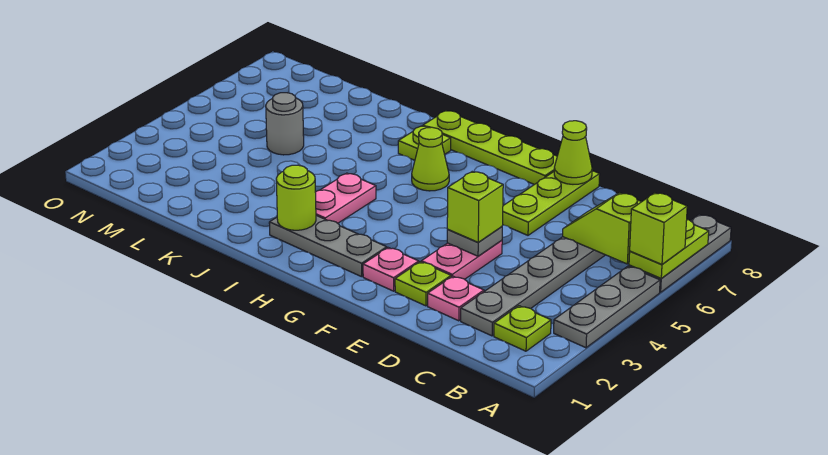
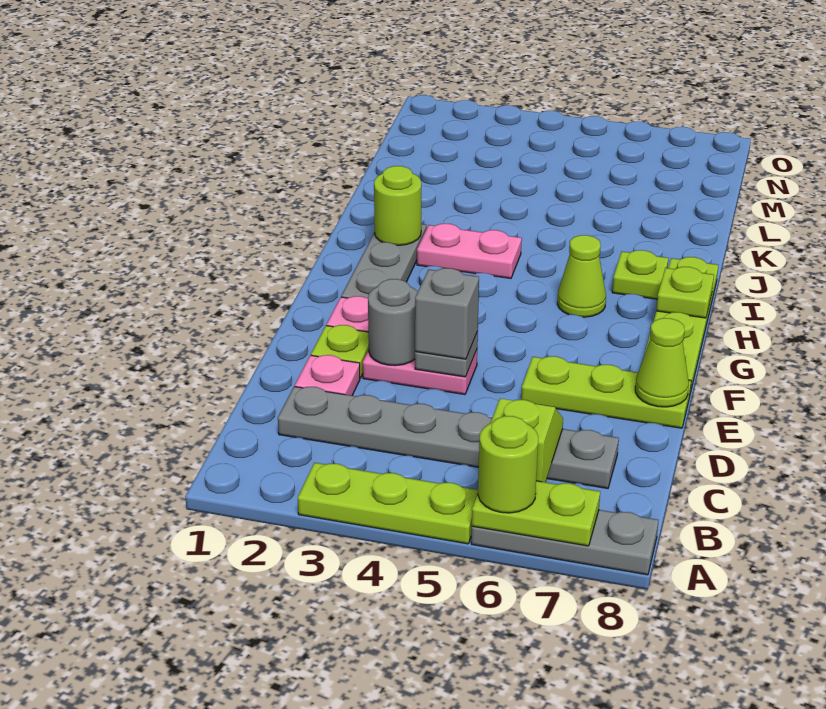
grey plate A3:A5 level 1 -> lime plate A3:A5 level 1
lime brick A6 level 3 -> lime round brick A6 level 3
lime plate B2 level 1 -> lime plate H8 level 2
lime brick E4 level 3 -> grey brick E4 level 3
grey round brick L5 level 1 -> grey round brick E3 level 2

